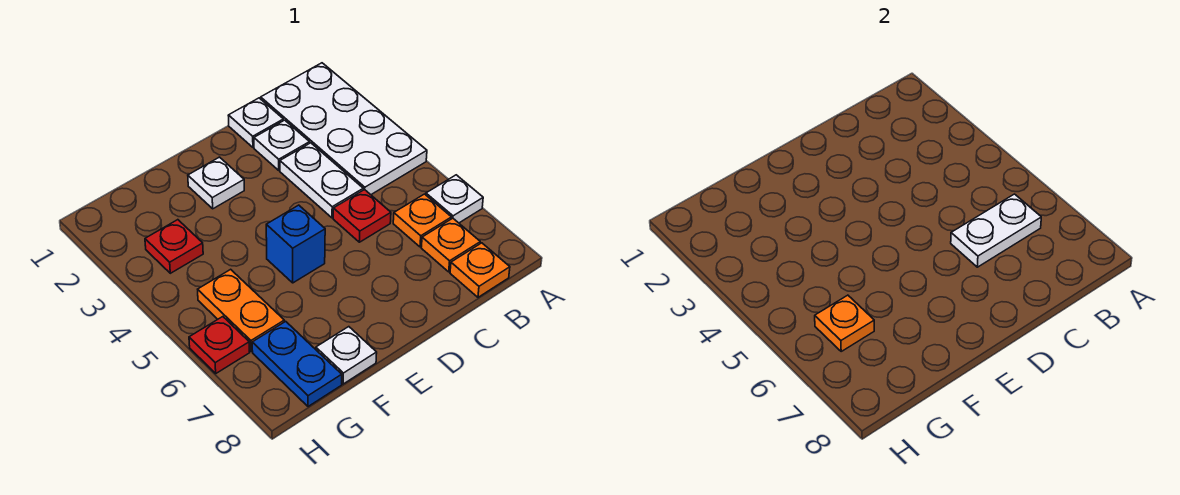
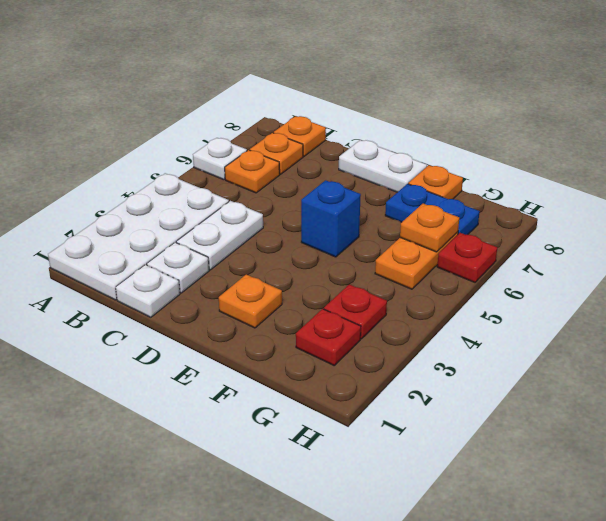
white plate B6:C6 level 2 -> white plate D8:E8 level 1
red plate C5 level 1 -> red plate G2 level 1
white plate E2 level 1 -> orange plate E2 level 1
white plate F8 level 1 -> orange plate F8 level 1
blue plate G7:G8 level 1 -> blue plate F7:G7 level 1

